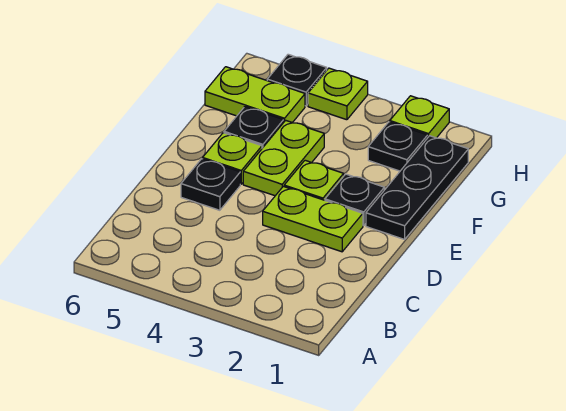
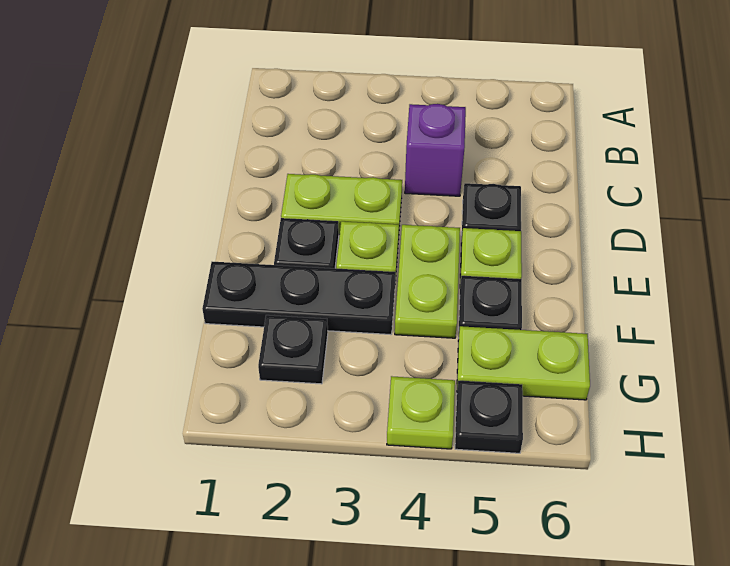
none -> purple brick C4 level 1
black plate E1:G1 level 1 -> black plate F1:F3 level 1
lime plate H2 level 1 -> none

